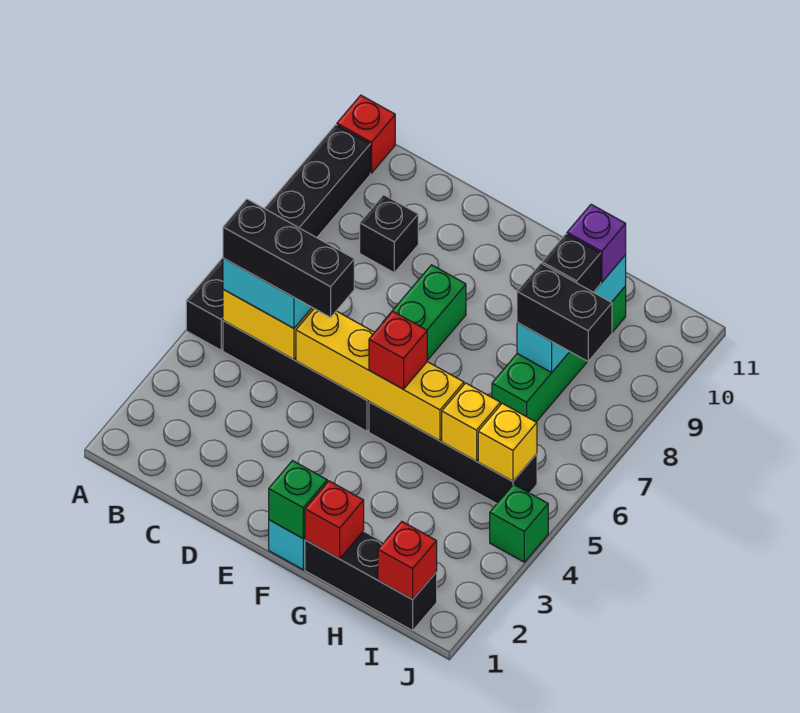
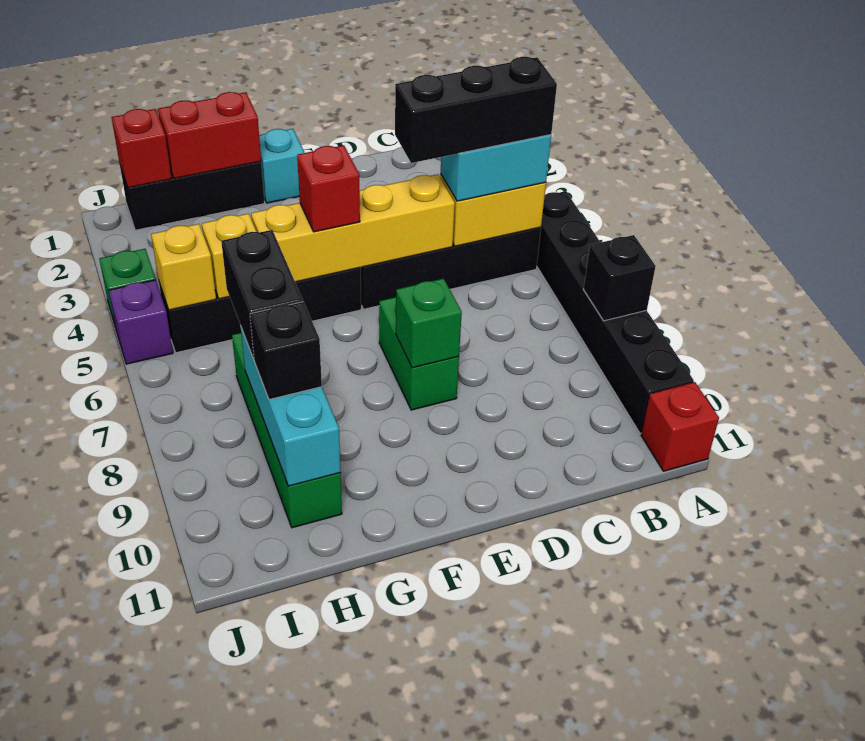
black brick C9 level 1 -> black brick A8 level 2
green brick F1 level 2 -> green brick E8 level 2
red brick G1 level 2 -> red brick G1:H1 level 2
black brick H8:I8 level 3 -> black brick H7:H8 level 3
purple brick H10 level 3 -> purple brick J5 level 1

